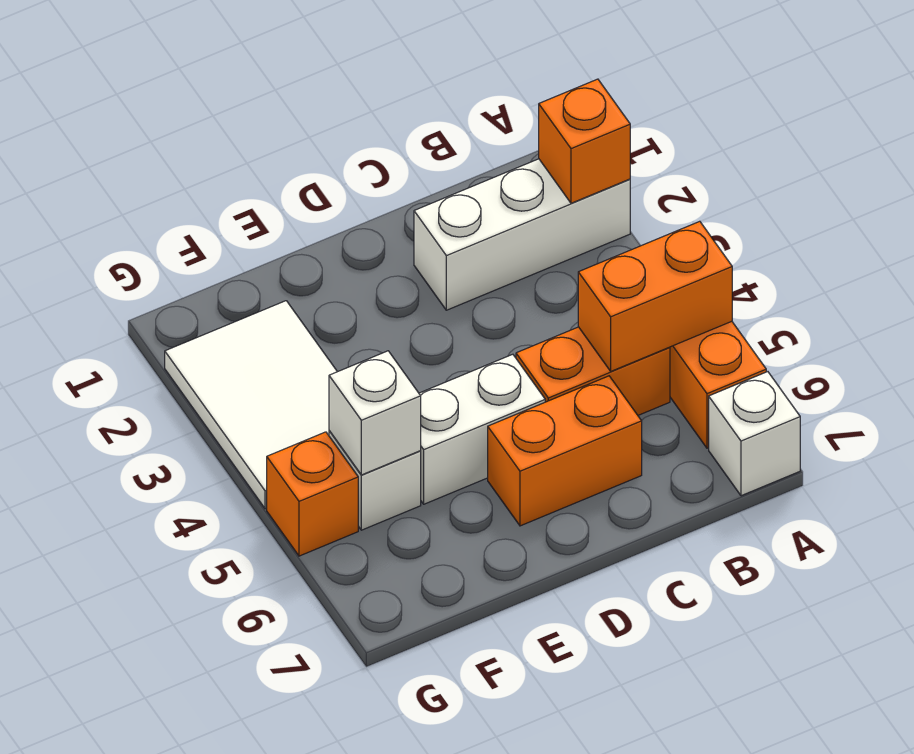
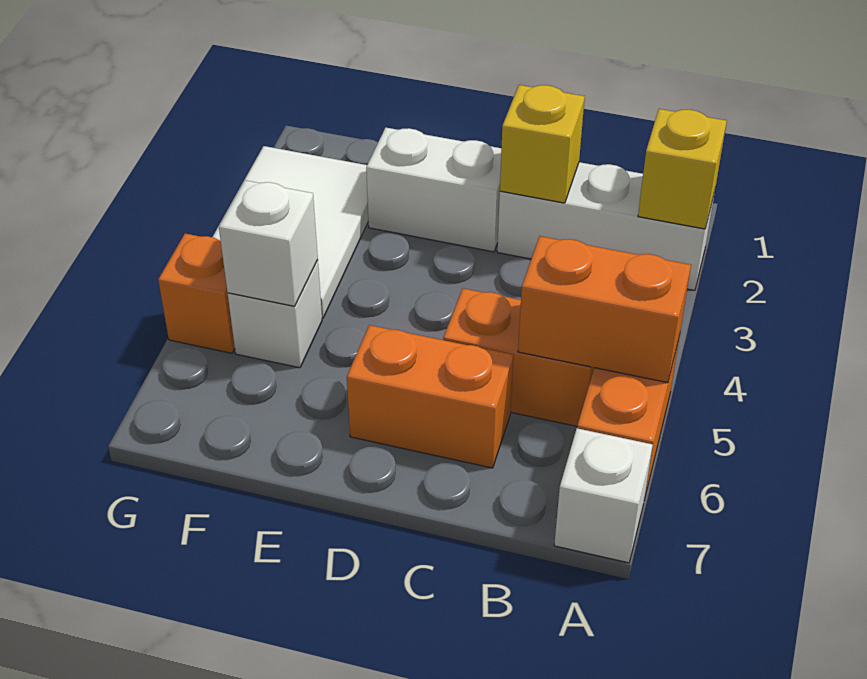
orange brick A2 level 2 -> yellow brick A2 level 2
none -> yellow brick C2 level 2
white brick D5:E5 level 1 -> white brick D2:E2 level 1

